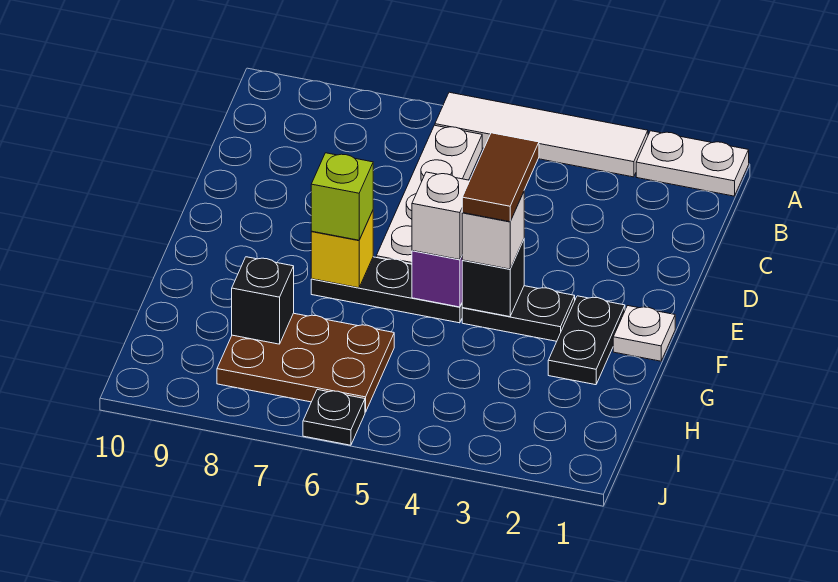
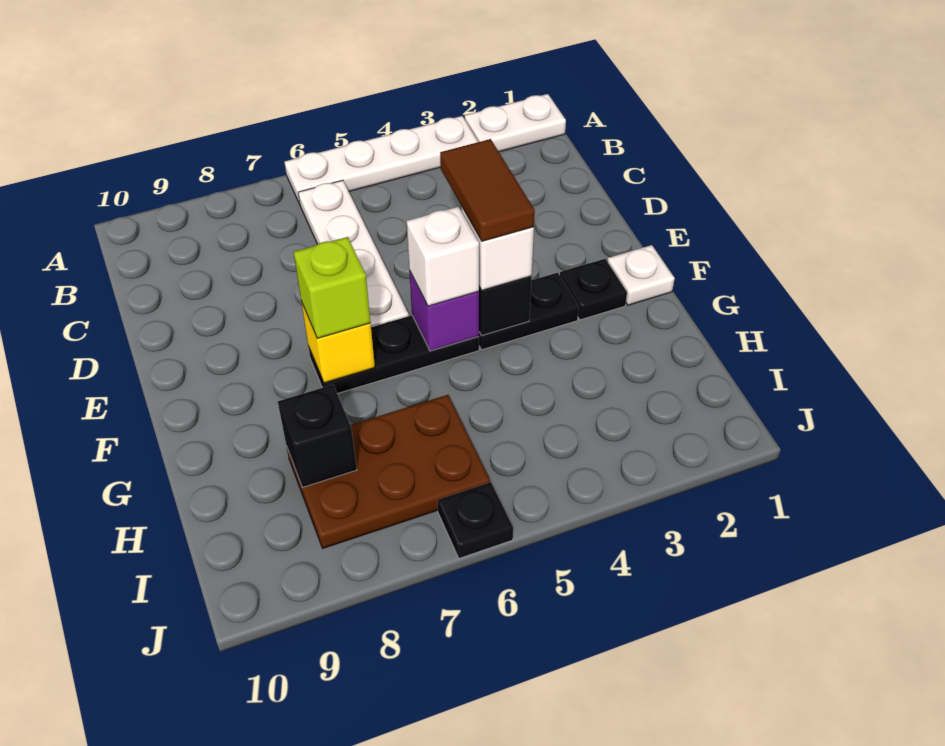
white tile A3:A6 level 1 -> white plate A3:A6 level 1
black plate F2:G2 level 1 -> black plate F2 level 1

